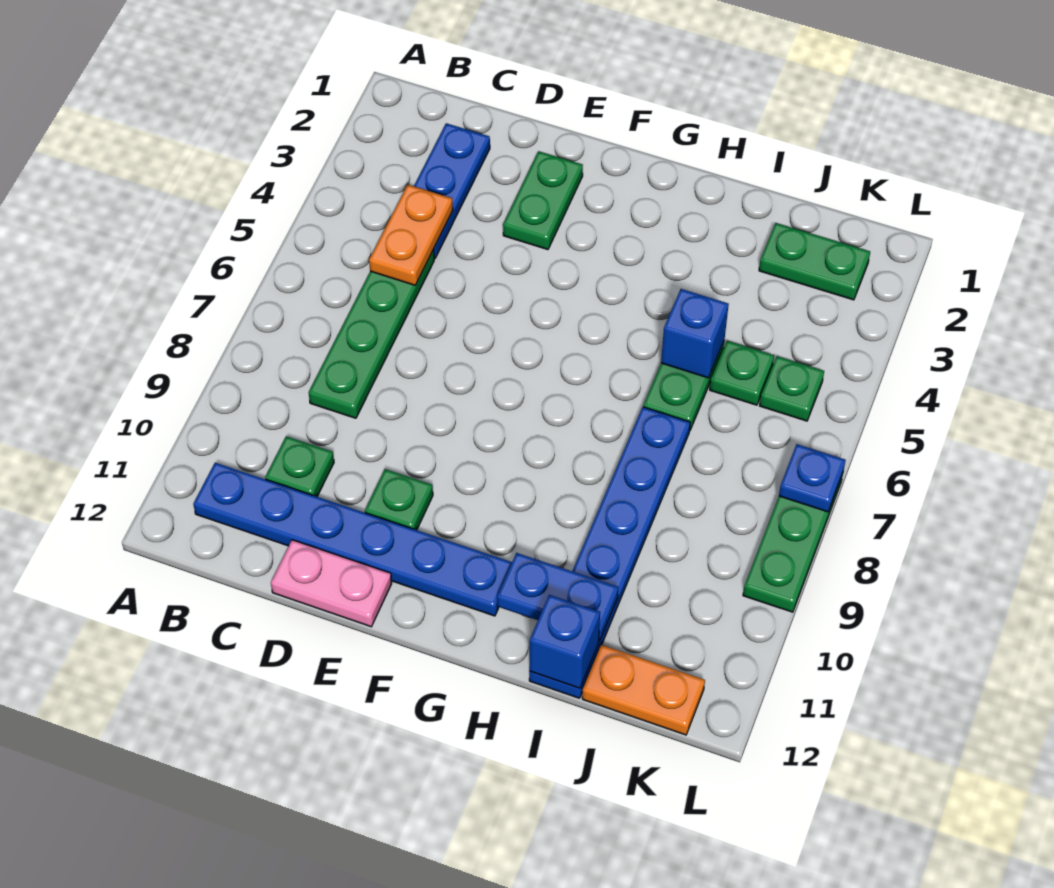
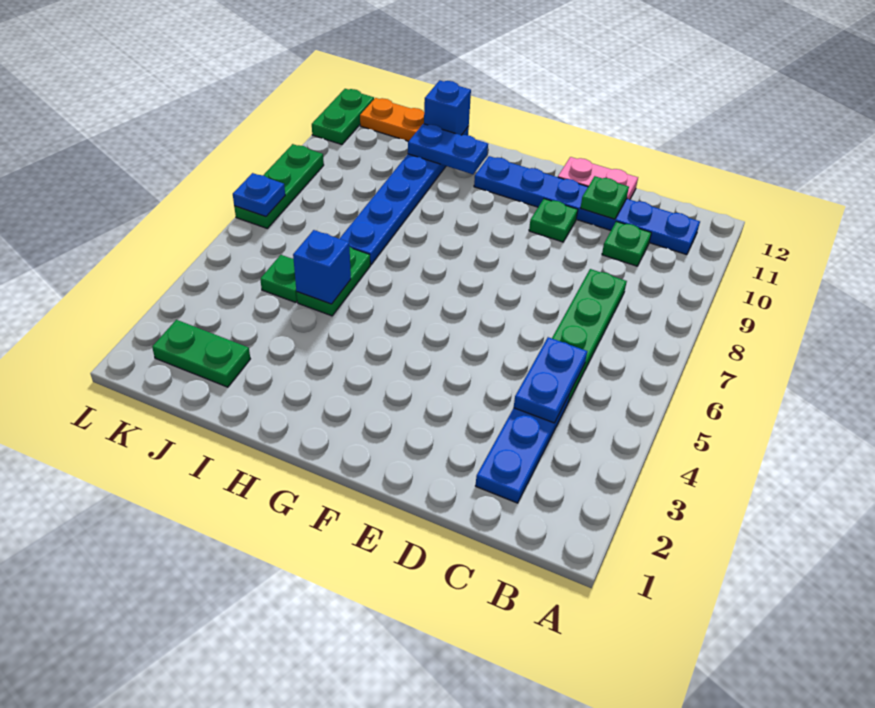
orange plate C4:C5 level 2 -> blue plate C4:C5 level 2
green plate E2:E3 level 1 -> green plate L11:L12 level 1
green plate K5 level 1 -> green plate D11 level 2

